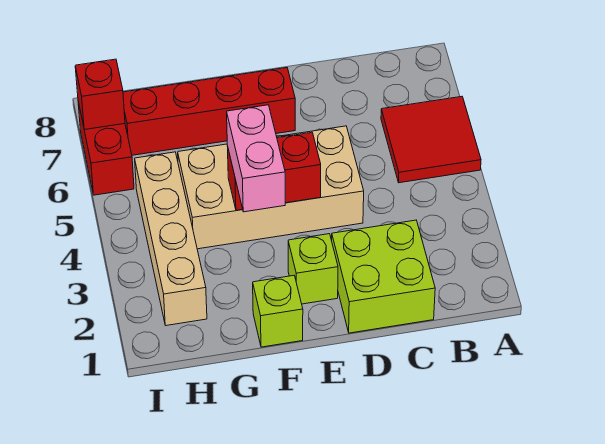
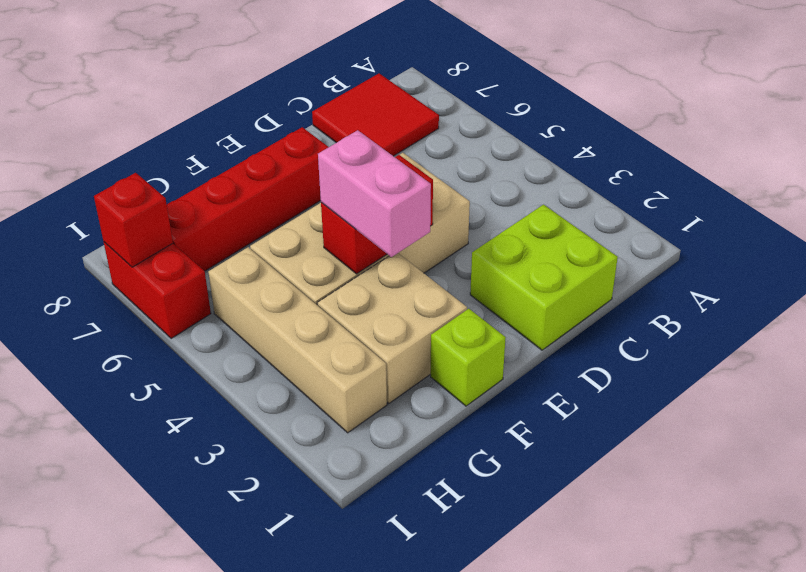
red tile A5:B6 level 1 -> red tile B7:C8 level 1
lime brick E2 level 1 -> none
none -> tan brick F2:G3 level 1

